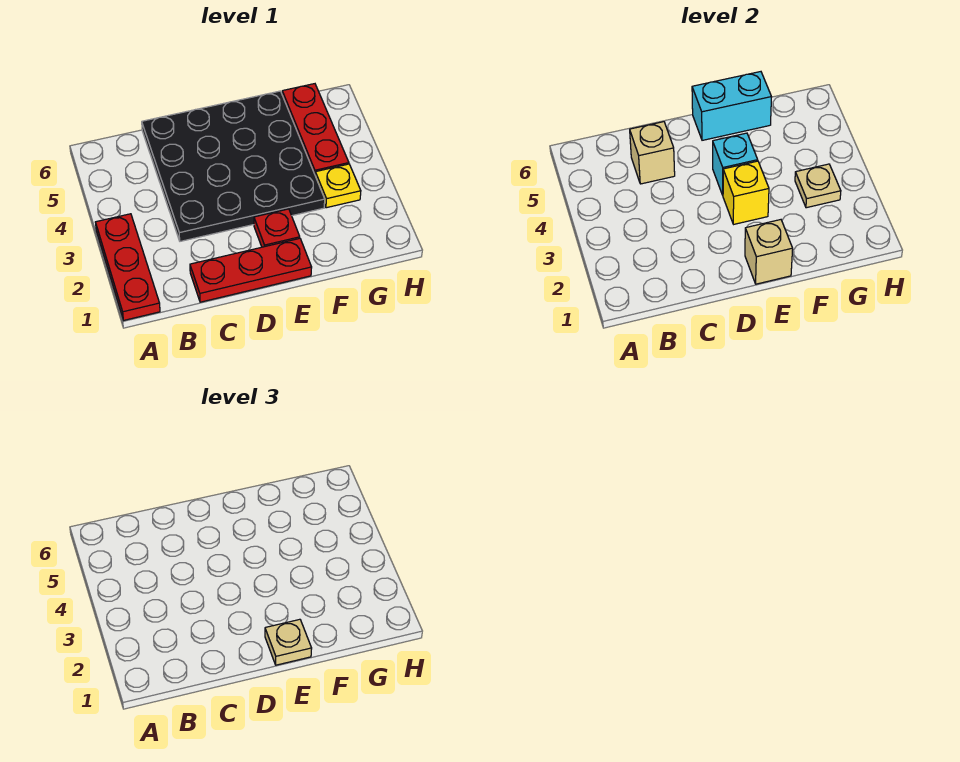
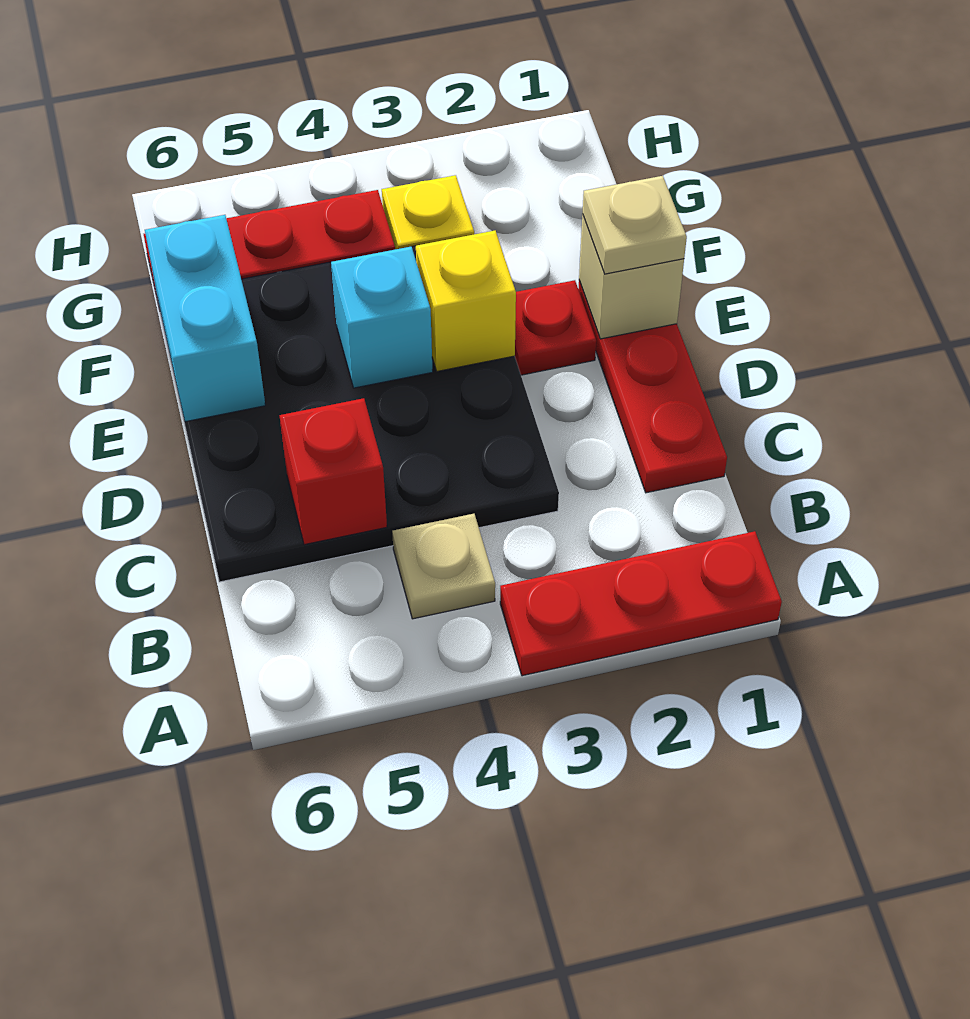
tan brick C5 level 2 -> red brick C5 level 2
tan plate G3 level 2 -> tan plate B4 level 1

